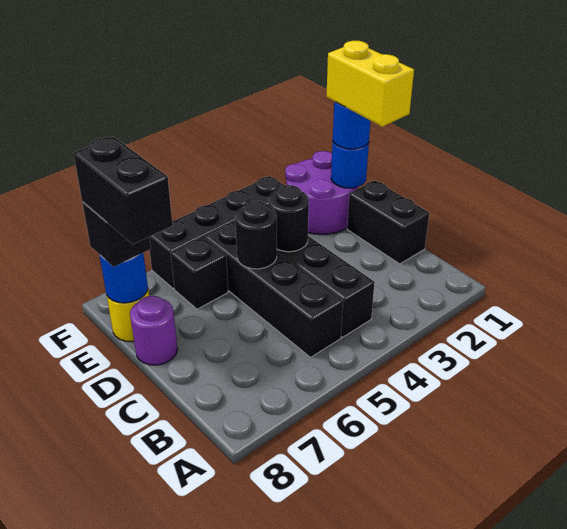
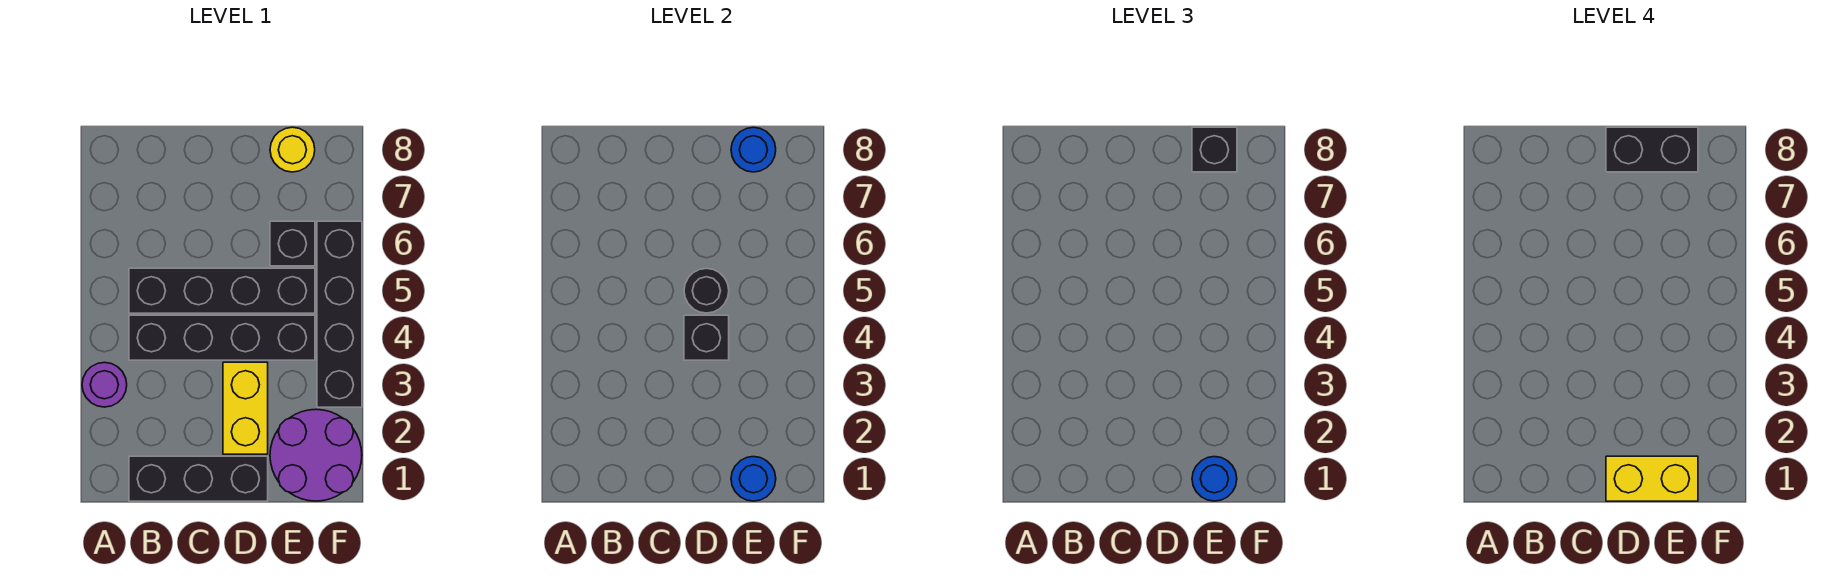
black brick C1:D1 level 1 -> black brick B1:D1 level 1
none -> yellow brick D2:D3 level 1
black round brick D4 level 2 -> black brick D4 level 2
purple round brick D8 level 1 -> purple round brick A3 level 1

